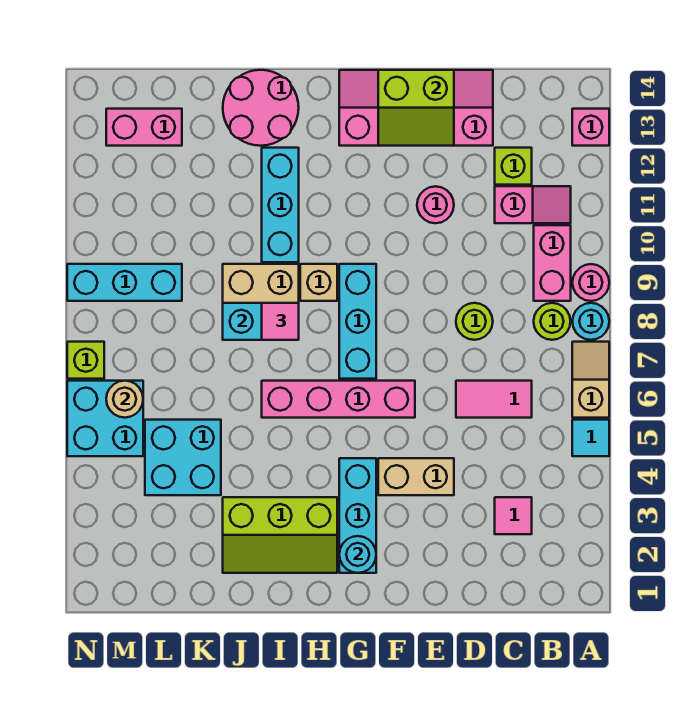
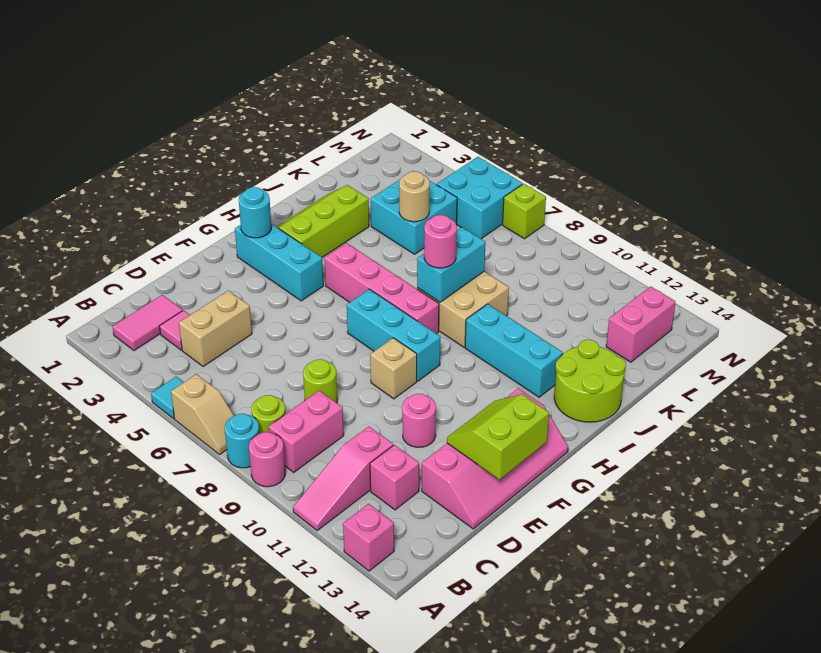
pink brick B9:B10 level 1 -> pink brick B9:C9 level 1
pink slope B11:C11 level 1 top C -> pink slope A11:C11 level 1 top C
pink tile C6:D6 level 1 -> pink tile B2:C2 level 1
lime brick C12 level 1 -> pink brick C12 level 1
tan brick E4:F4 level 1 -> tan brick C4:D4 level 1
pink brick F6:I6 level 1 -> pink brick H5:H8 level 1
tan brick H9 level 1 -> tan brick F9 level 1
pink tile I8 level 3 -> pink round brick I8 level 3
pink round brick I13:J14 level 1 -> lime round brick I13:J14 level 1
cyan brick L9:N9 level 1 -> none
tan round brick M6 level 2 -> tan round brick K5 level 2

